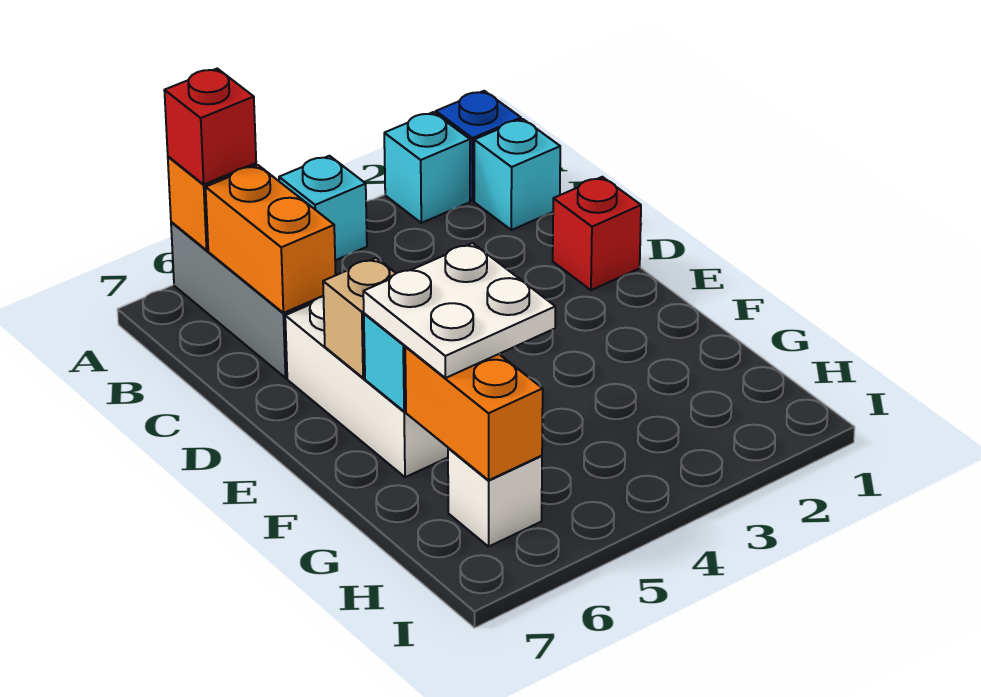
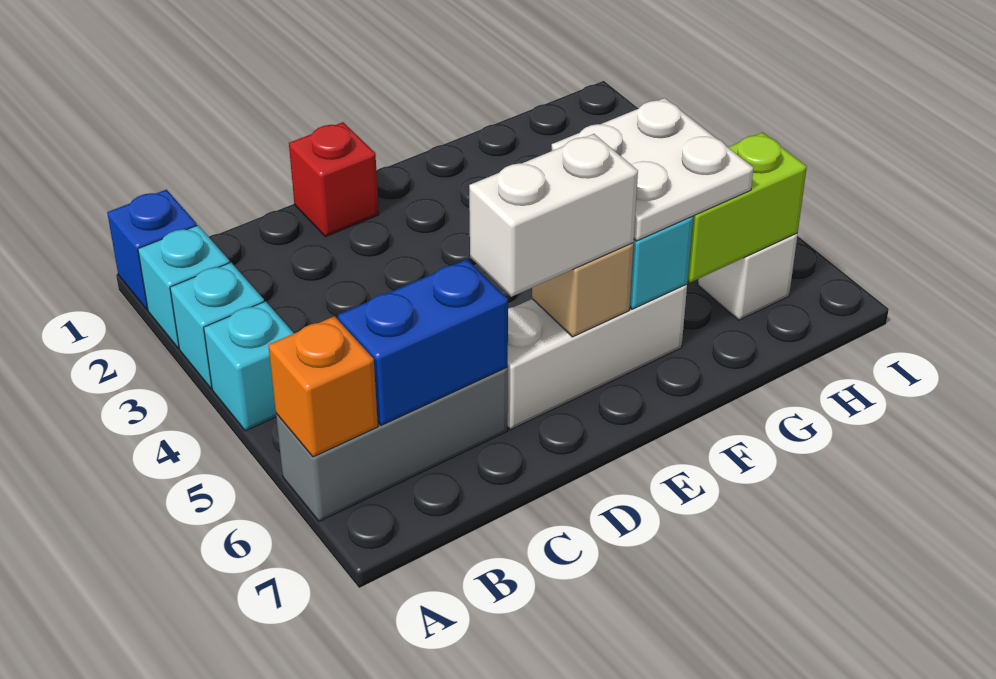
red brick A6 level 3 -> none
cyan brick B1 level 1 -> cyan brick A3 level 1
orange brick B6:C6 level 2 -> blue brick B6:C6 level 2
none -> white brick D6:E6 level 3
orange brick G6:H6 level 2 -> lime brick G6:H6 level 2

